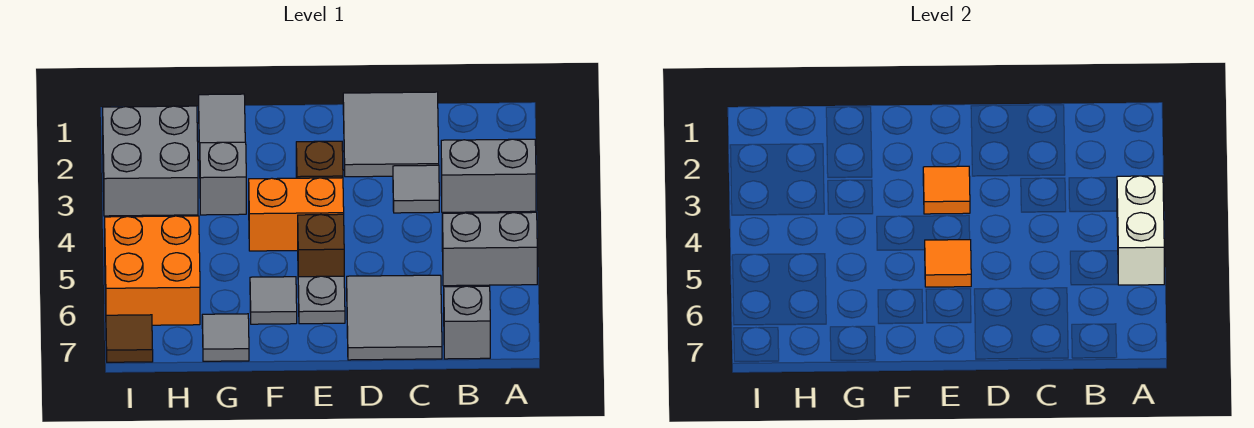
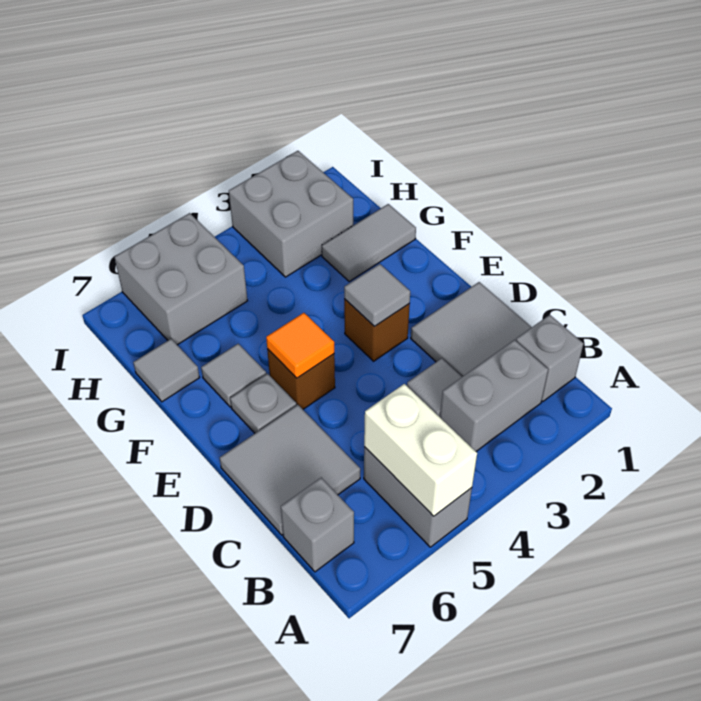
grey brick A3:B3 level 1 -> grey brick B2:B3 level 1
white brick A4:A5 level 2 -> white brick A5:B5 level 2
orange tile E3 level 2 -> grey tile E3 level 2
orange brick E4:F4 level 1 -> none
grey brick G3 level 1 -> grey brick B1 level 1
orange brick H5:I6 level 1 -> grey brick H5:I6 level 1
brown tile I7 level 1 -> none

